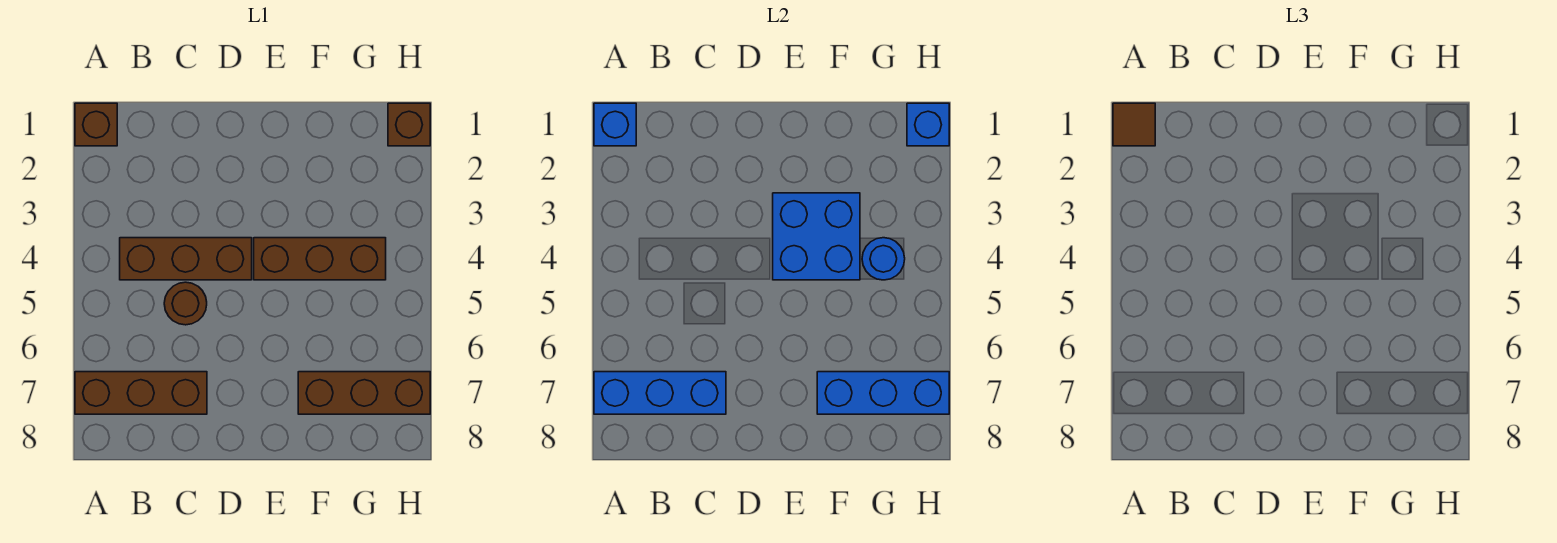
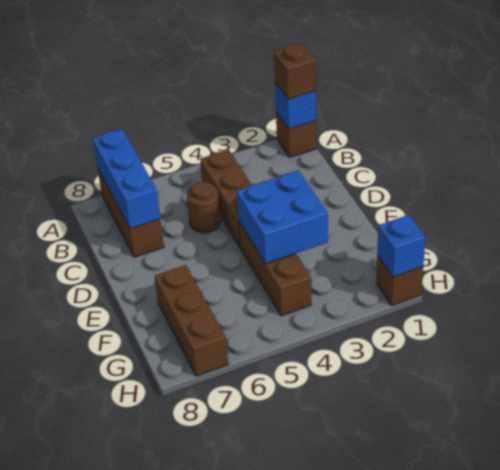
brown tile A1 level 3 -> brown brick A1 level 3
blue brick F7:H7 level 2 -> none
blue round brick G4 level 2 -> none

